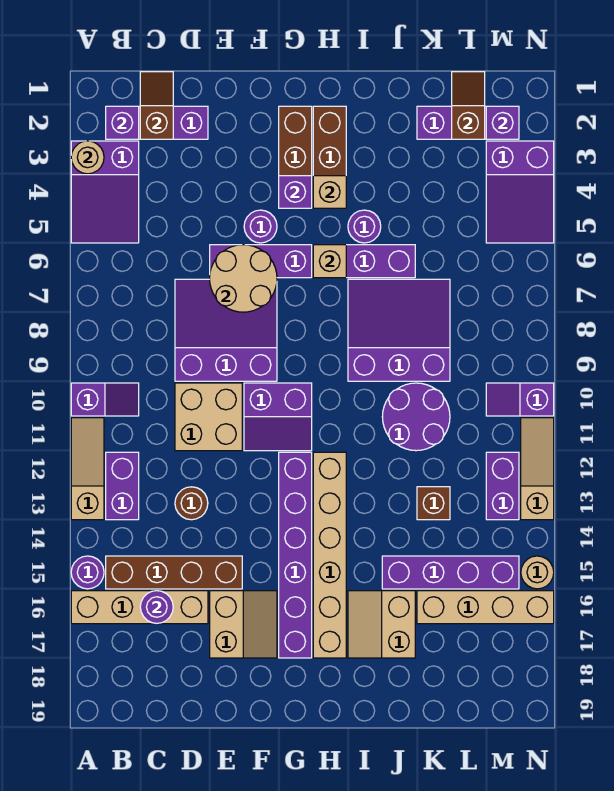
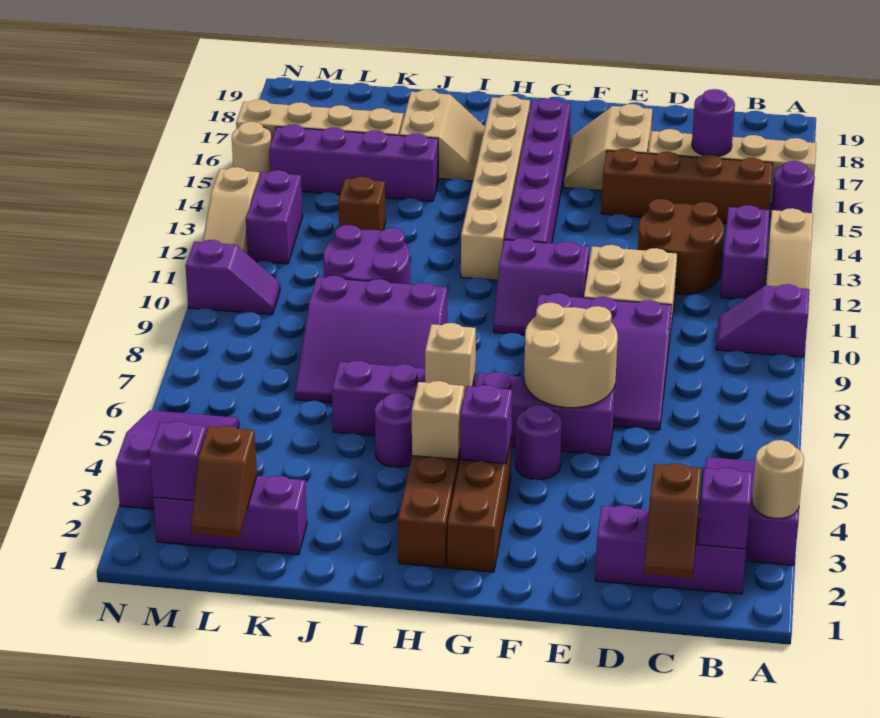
brown round brick D13 level 1 -> brown round brick C12:D13 level 1
purple slope F10:G11 level 1 top 10 -> purple slope F10:G11 level 1 top 11

